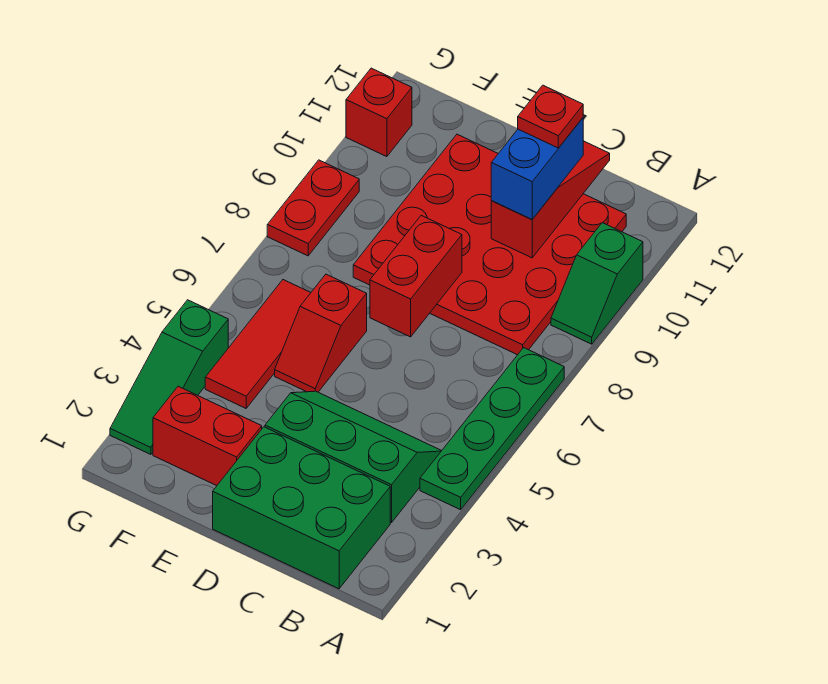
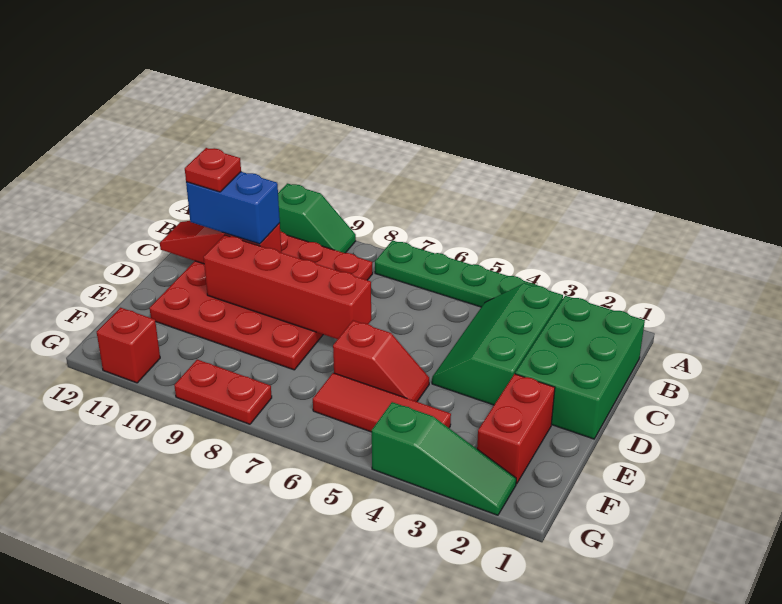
red brick D7:D8 level 2 -> red brick D7:D10 level 2

